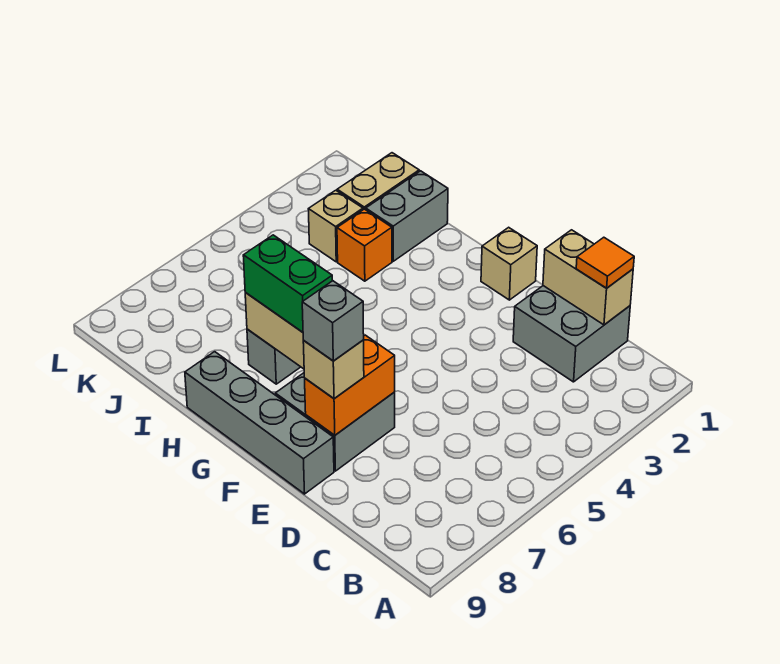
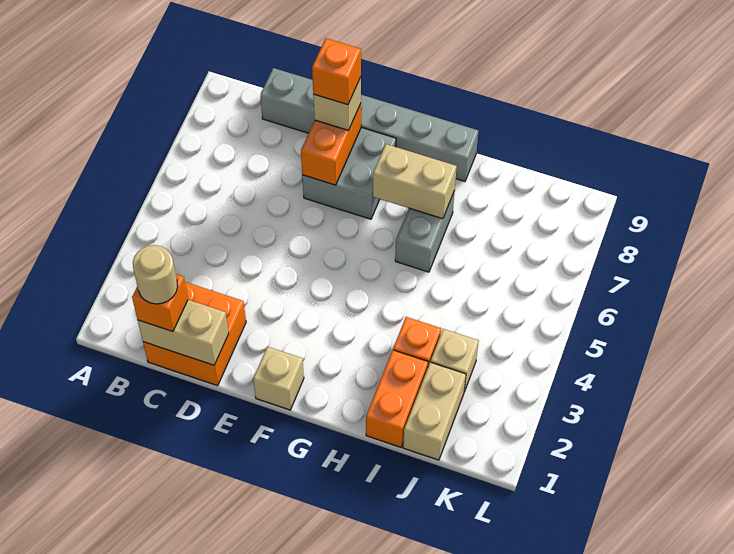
grey brick C1:D2 level 1 -> orange brick C1:D2 level 1
orange tile C1 level 3 -> orange brick C1 level 3
none -> tan round brick C1 level 4
grey brick E8 level 4 -> orange brick E8 level 4
grey brick E9:H9 level 1 -> grey brick C9:H9 level 1
green brick G7:H7 level 3 -> none
grey brick I1:I2 level 1 -> orange brick I1:I2 level 1

